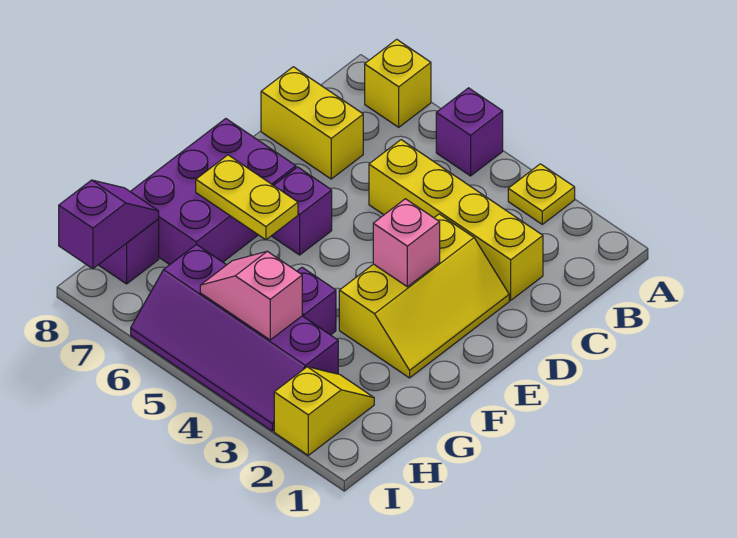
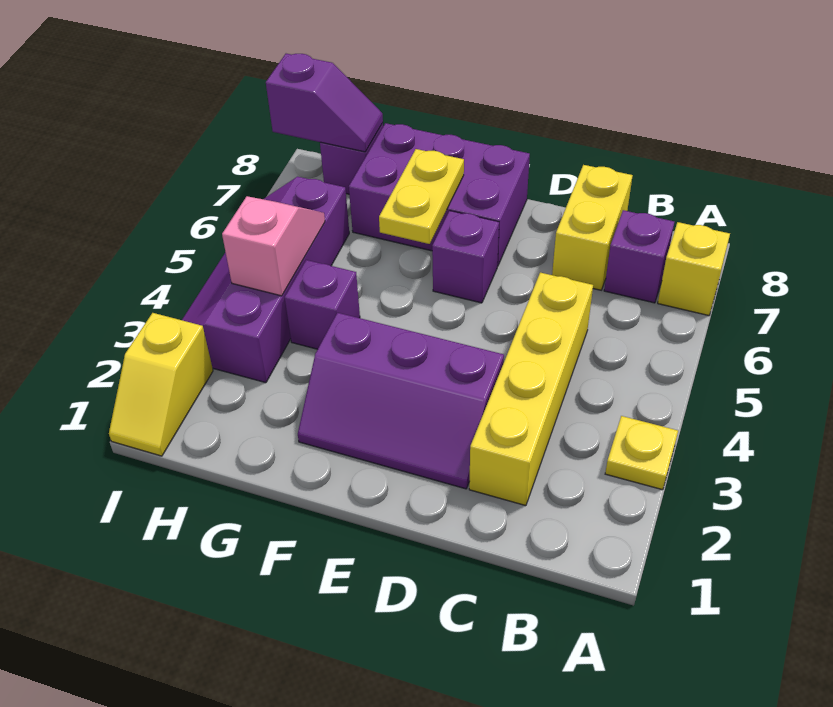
purple brick A5 level 1 -> purple brick B7 level 1
yellow slope D2:F3 level 1 top 3 -> purple slope D2:F3 level 1 top 3
pink brick E3 level 2 -> none
yellow slope H2:I2 level 1 top I -> yellow slope I1:I2 level 1 top 2

